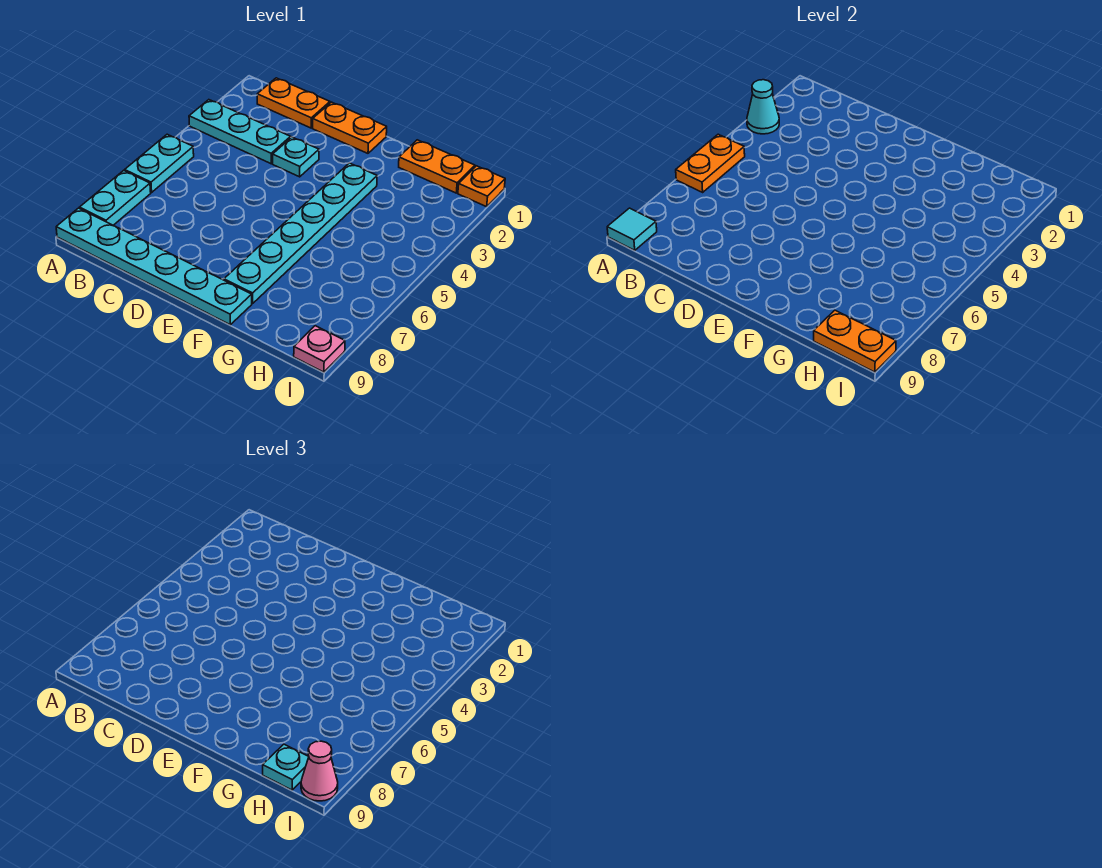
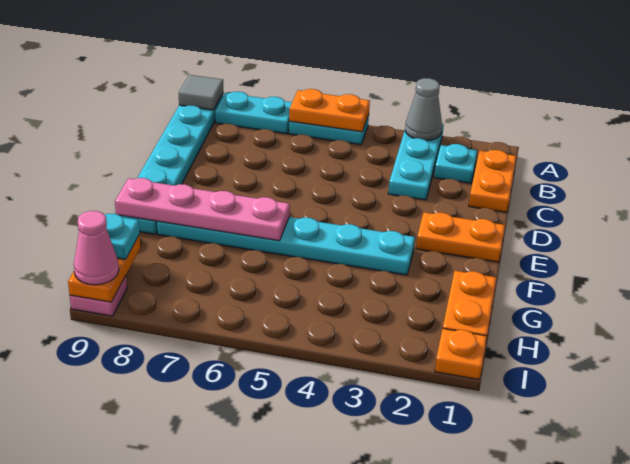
cyan cone A3 level 2 -> grey cone A3 level 2
cyan tile A9 level 2 -> grey tile A9 level 2
orange plate D1:E1 level 1 -> orange plate E1:E2 level 1
cyan plate D3 level 1 -> cyan plate B2 level 1
none -> pink plate F6:F9 level 2

